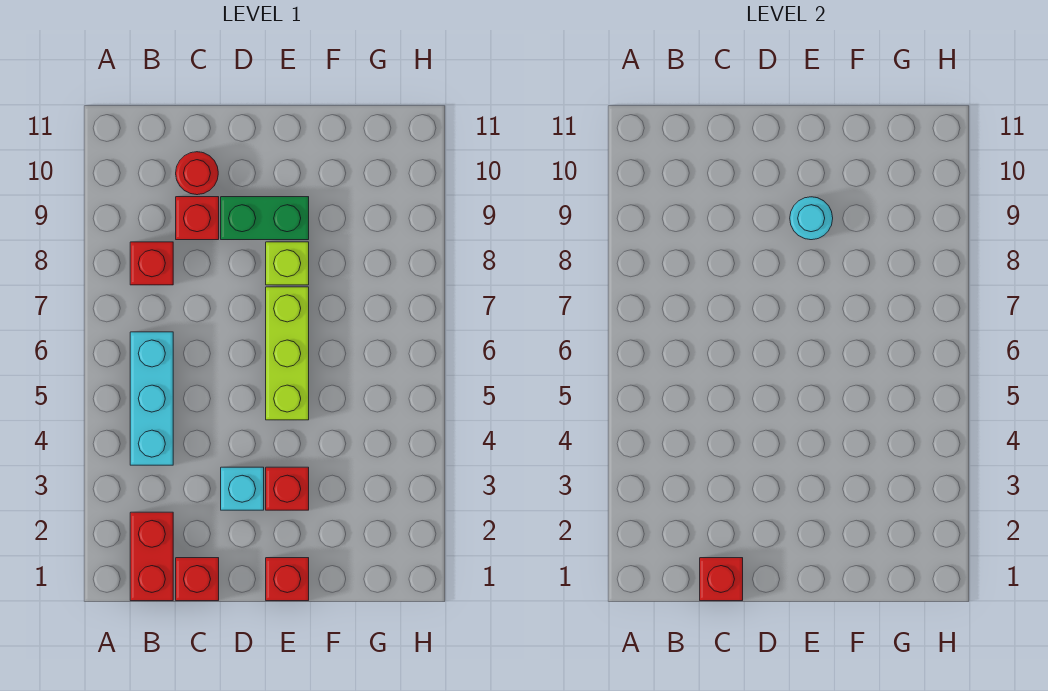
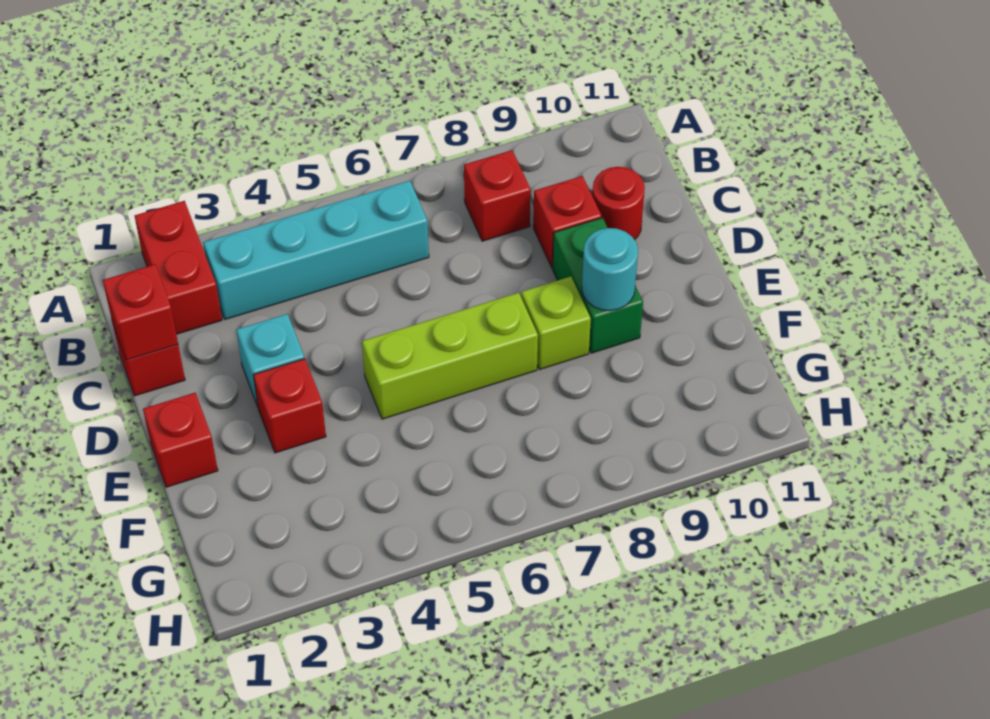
red brick B1:B2 level 1 -> red brick A2:B2 level 1
cyan brick B4:B6 level 1 -> cyan brick B3:B6 level 1

